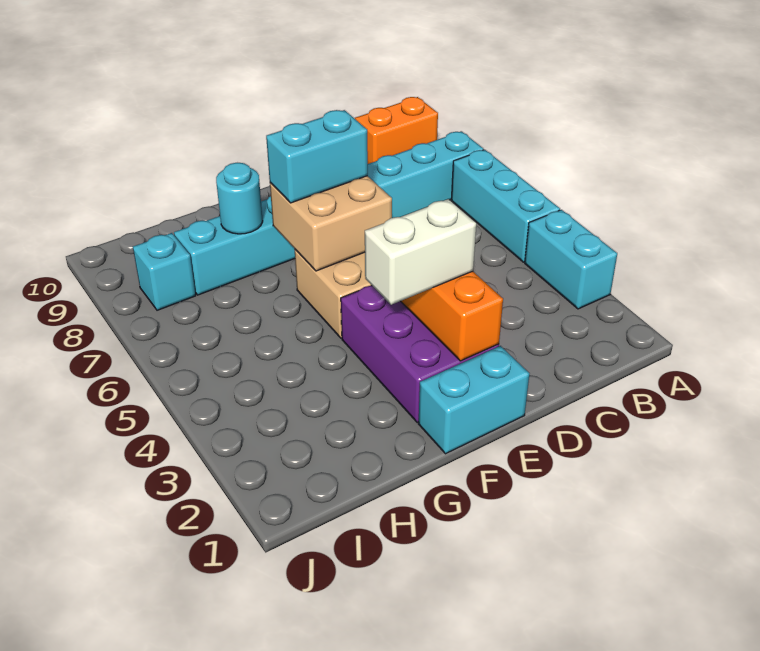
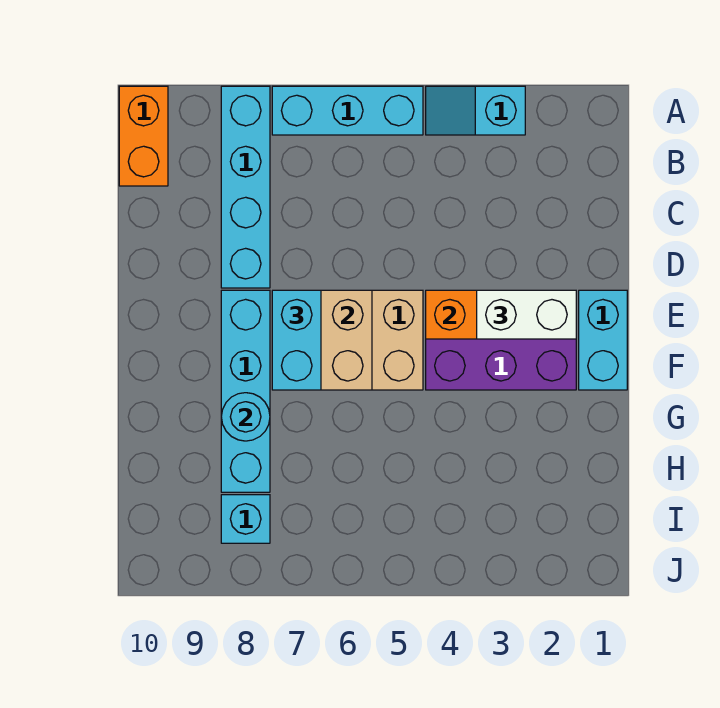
cyan brick A3:A4 level 1 -> cyan slope A3:A4 level 1 top 3
white brick E3:F3 level 3 -> white brick E2:E3 level 3

